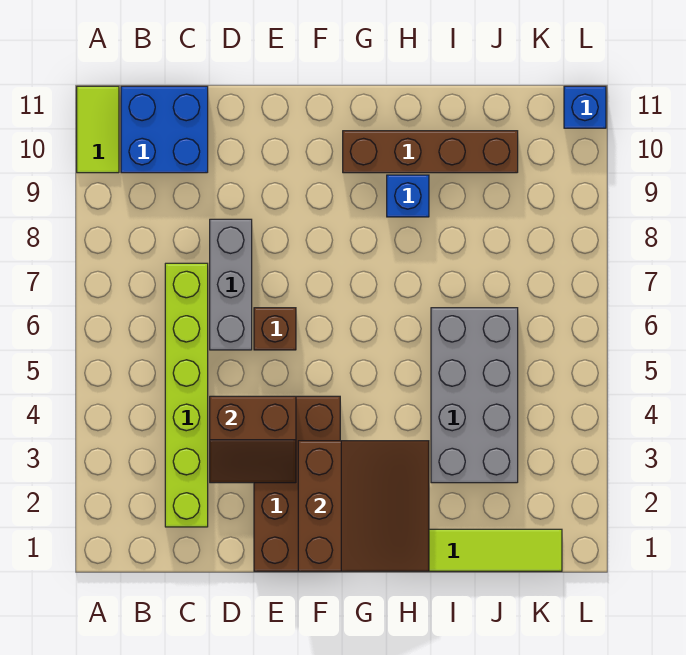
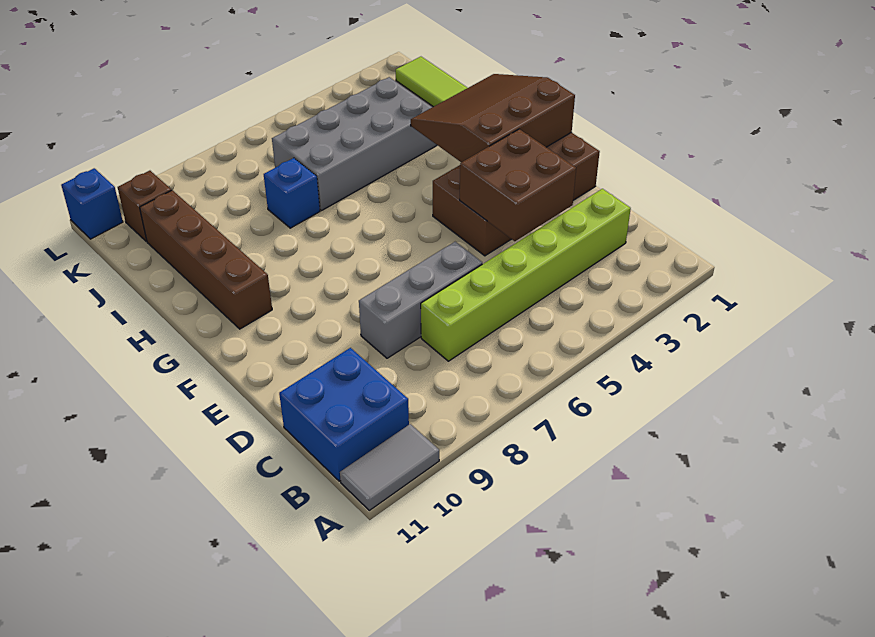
lime tile A10:A11 level 1 -> grey tile A10:A11 level 1
brown slope D3:E4 level 2 top 4 -> brown brick D3:E4 level 2
brown brick E6 level 1 -> brown brick K10 level 1
blue brick H9 level 1 -> blue brick I7 level 1

